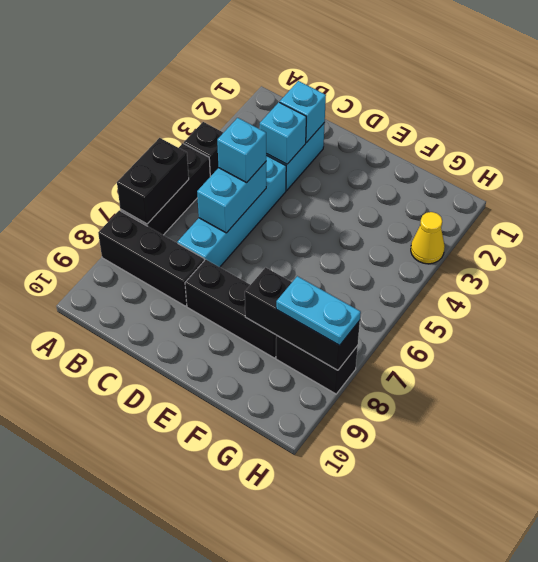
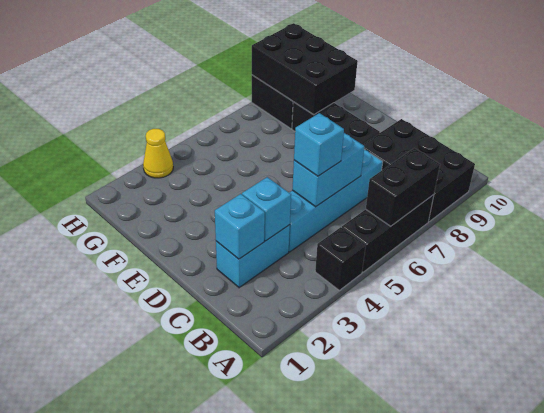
black brick A8:C8 level 1 -> black brick A8:C9 level 1
black brick F8:H8 level 2 -> black brick F8:H9 level 2
cyan plate G8:H8 level 3 -> none

